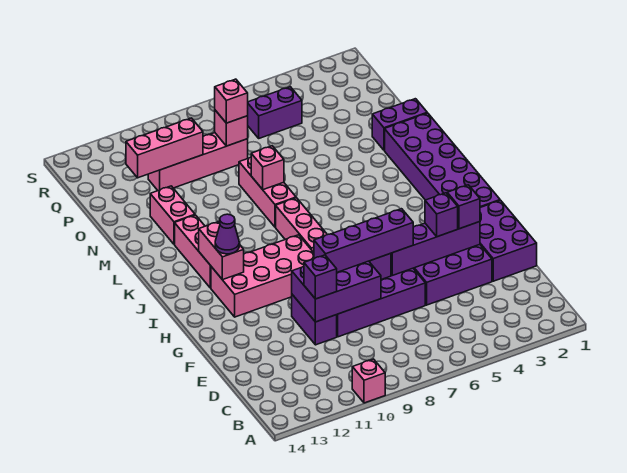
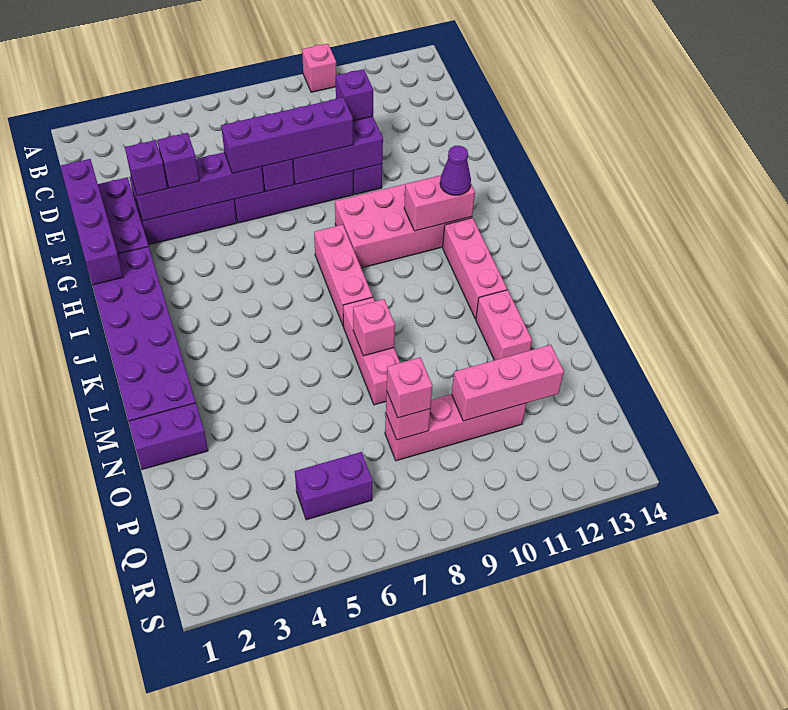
none -> purple brick E1:H1 level 2
pink brick I12:J12 level 2 -> pink brick I11:I12 level 2

